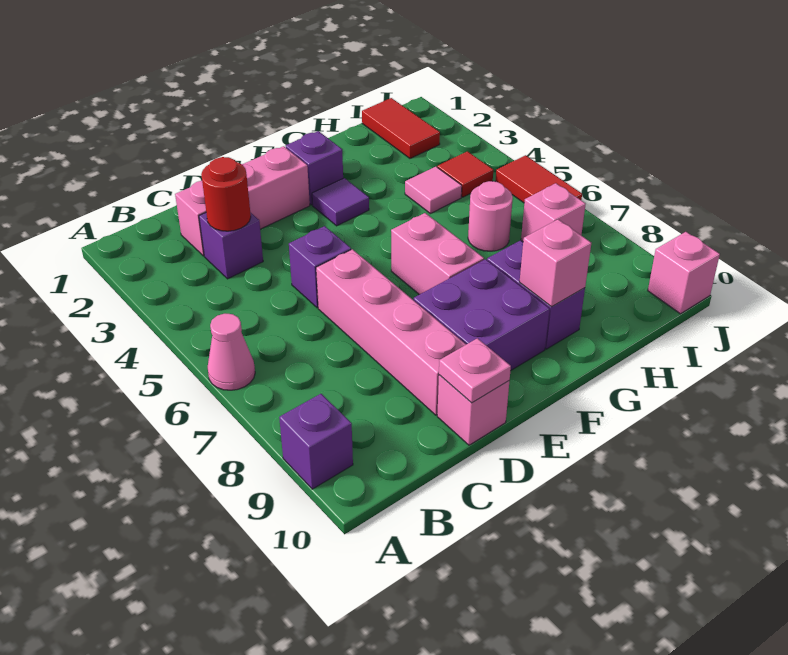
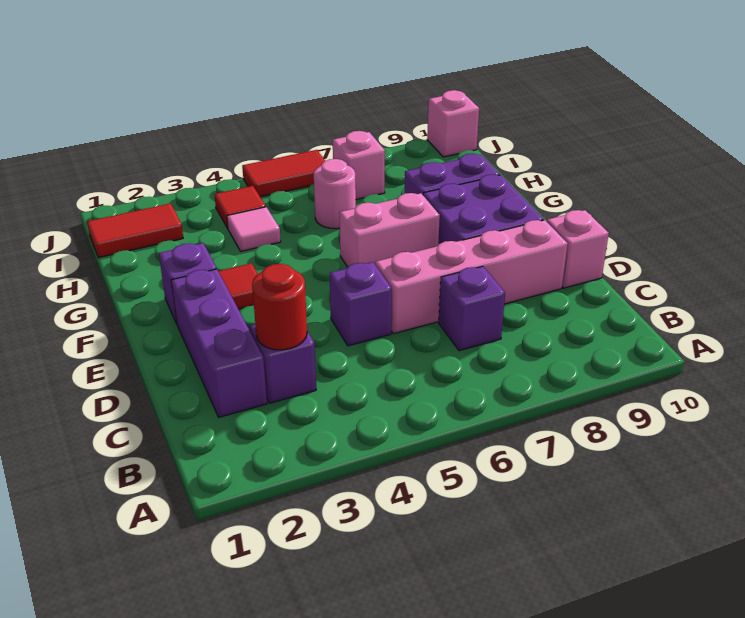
pink cone A6 level 1 -> none
purple brick A9 level 1 -> purple brick C7 level 1
pink brick C2:E2 level 1 -> purple brick C2:E2 level 1
pink plate D10 level 2 -> none
purple tile F3 level 1 -> red tile F3 level 1
pink brick G9 level 2 -> none

